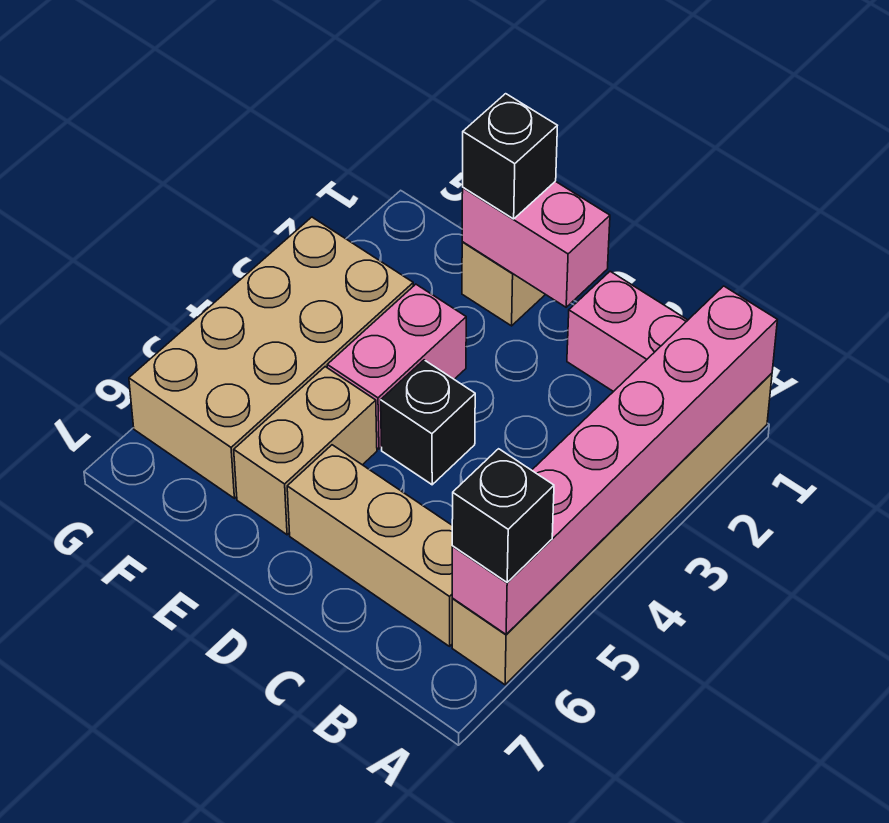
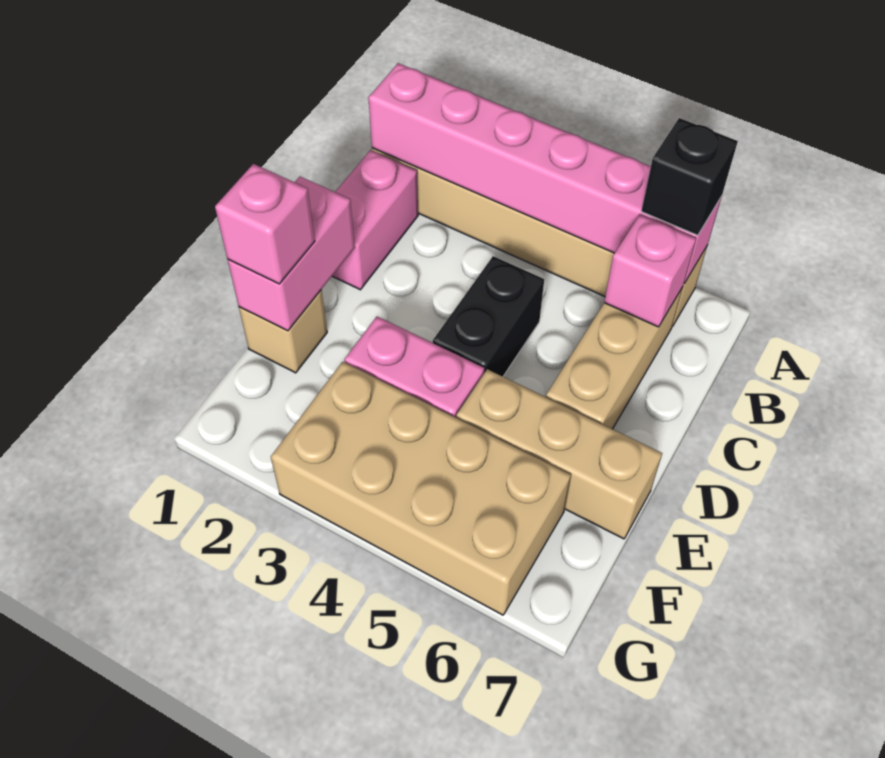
none -> pink brick B6 level 2
black brick D4 level 1 -> black brick C4:D4 level 1
black brick E1 level 3 -> pink brick E1 level 3
tan brick E5:E6 level 1 -> tan brick E5:E7 level 1

